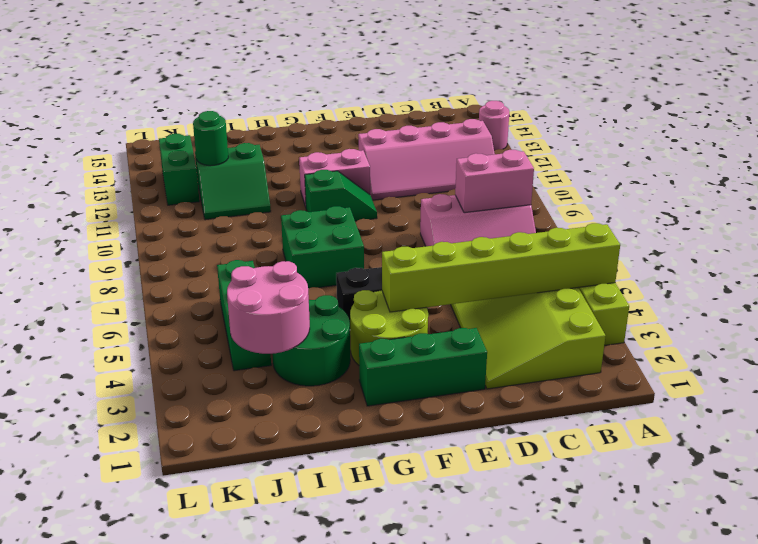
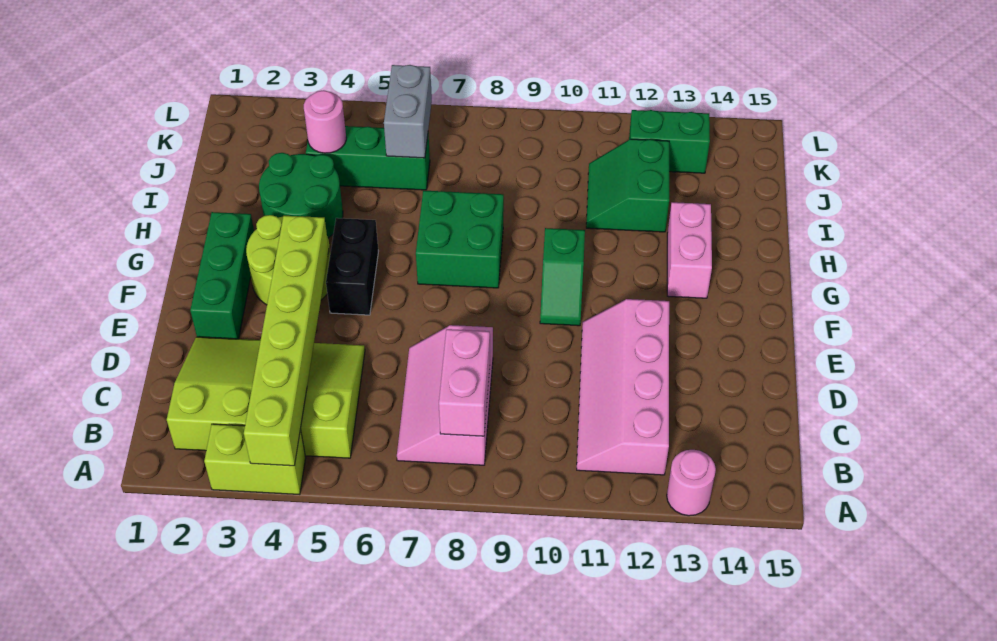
pink brick F11:G11 level 1 -> pink brick G13:H13 level 1
pink round brick I3:J4 level 2 -> pink round brick J4 level 2
none -> grey brick J6:K6 level 2
green round brick J12 level 2 -> none

